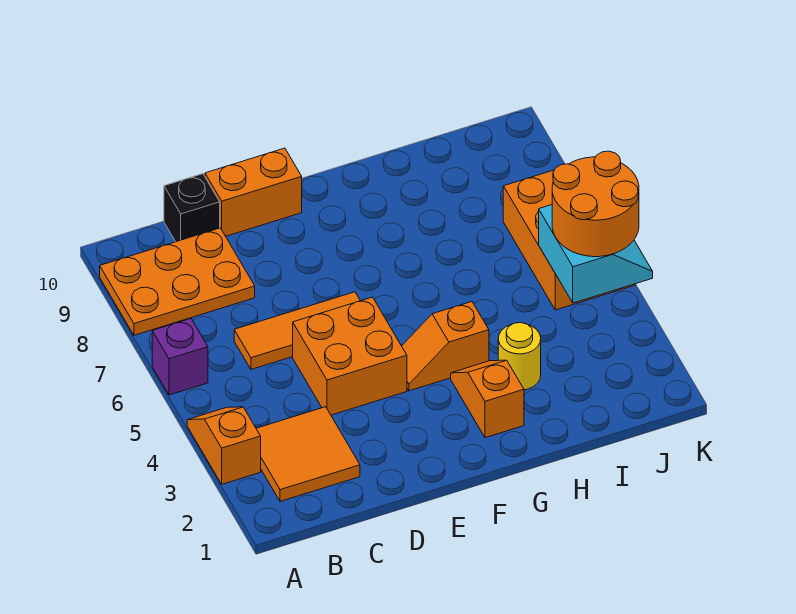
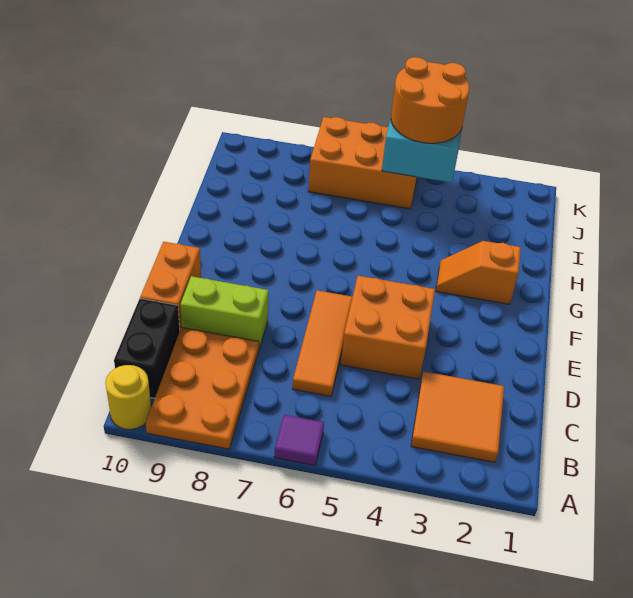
orange slope A3:A4 level 1 top 3 -> none
purple brick A6 level 1 -> purple tile A6 level 1
black brick C10 level 1 -> black brick B10:C10 level 1
none -> lime brick D8:D9 level 1
orange slope F4:G4 level 1 top G -> none
yellow round brick H3 level 1 -> yellow round brick A10 level 1

